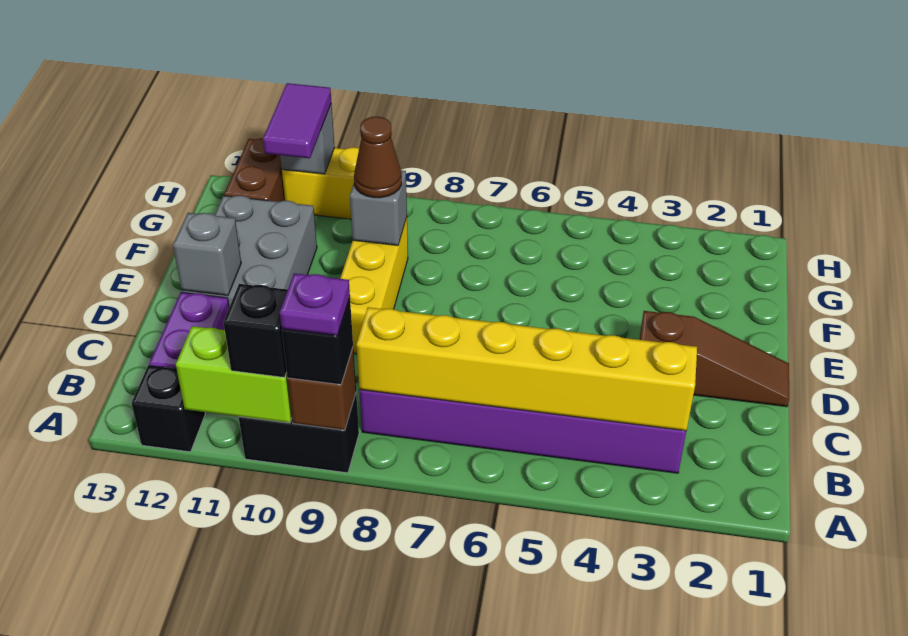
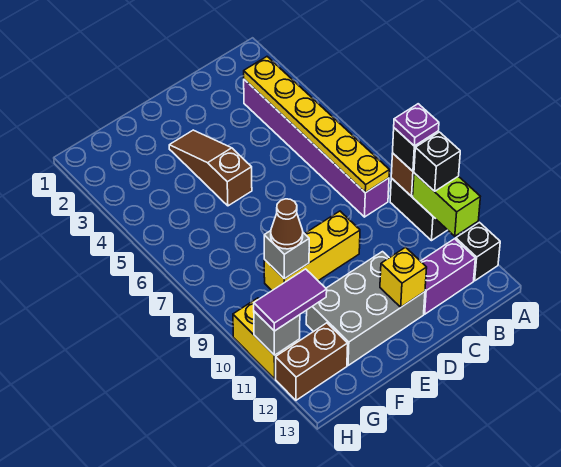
yellow brick B3:B8 level 2 -> yellow plate B3:B8 level 2
brown slope D1:D3 level 1 top 3 -> brown slope E3:E5 level 1 top 5
grey brick D12 level 2 -> yellow brick D12 level 2

